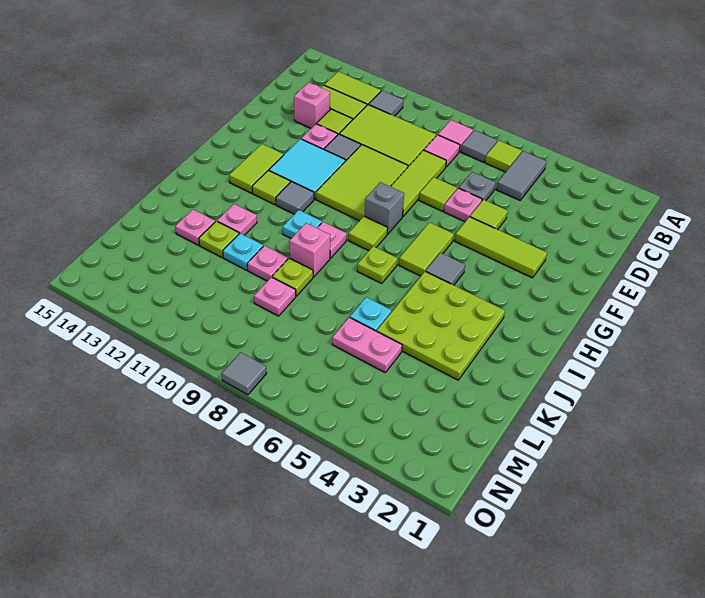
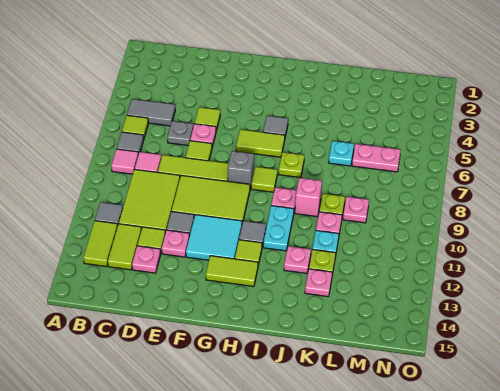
pink brick D13 level 1 -> pink plate D13 level 1
lime tile F3:F5 level 1 -> none
lime plate I3:K5 level 1 -> none
cyan plate I10 level 1 -> cyan plate I10:I11 level 1
pink plate L5:L6 level 1 -> pink plate L6:M6 level 1
grey tile O8 level 1 -> none

